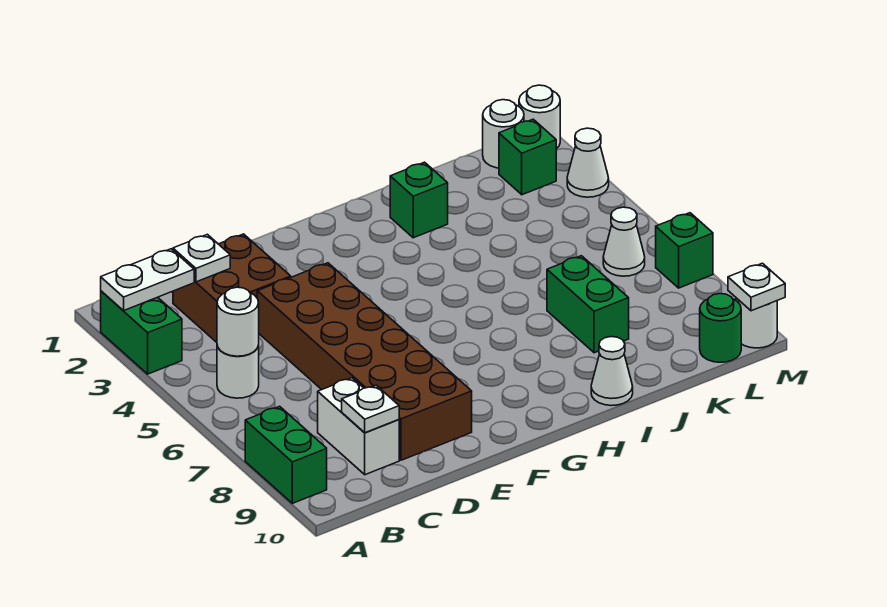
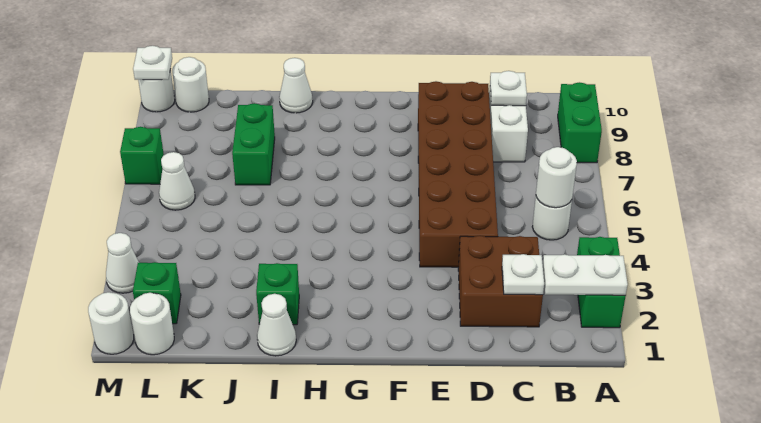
none -> white cone I1 level 1
green round brick L10 level 1 -> white round brick L10 level 1

